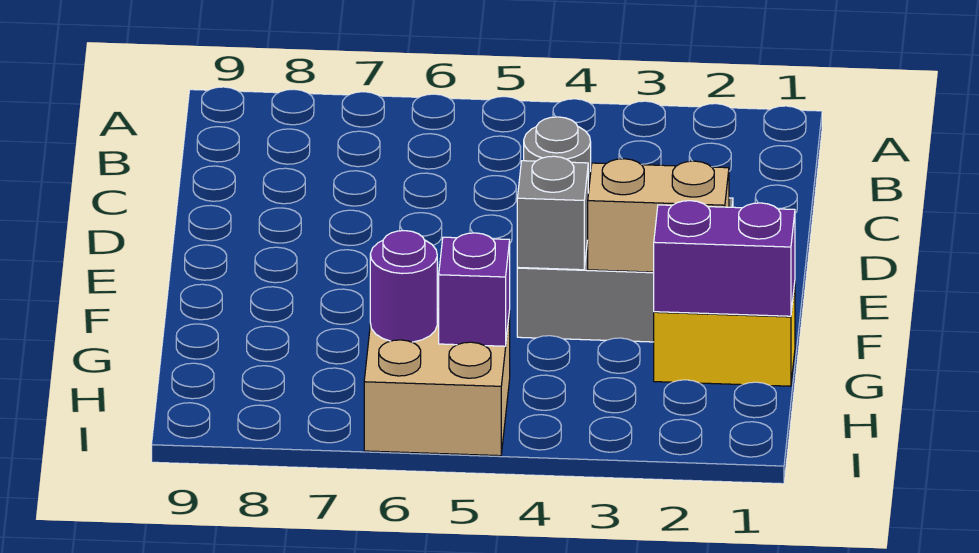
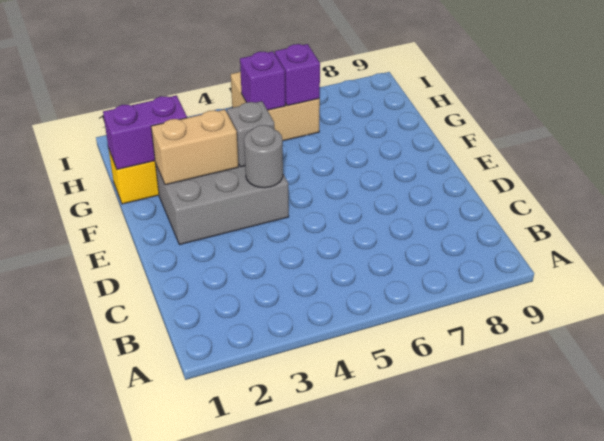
purple round brick H6 level 2 -> purple brick H6 level 2

